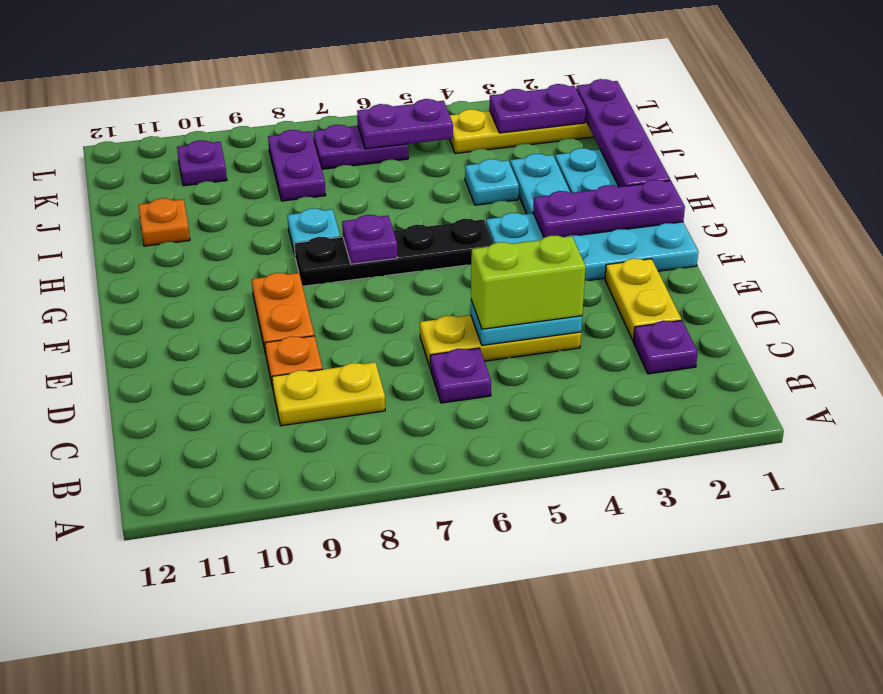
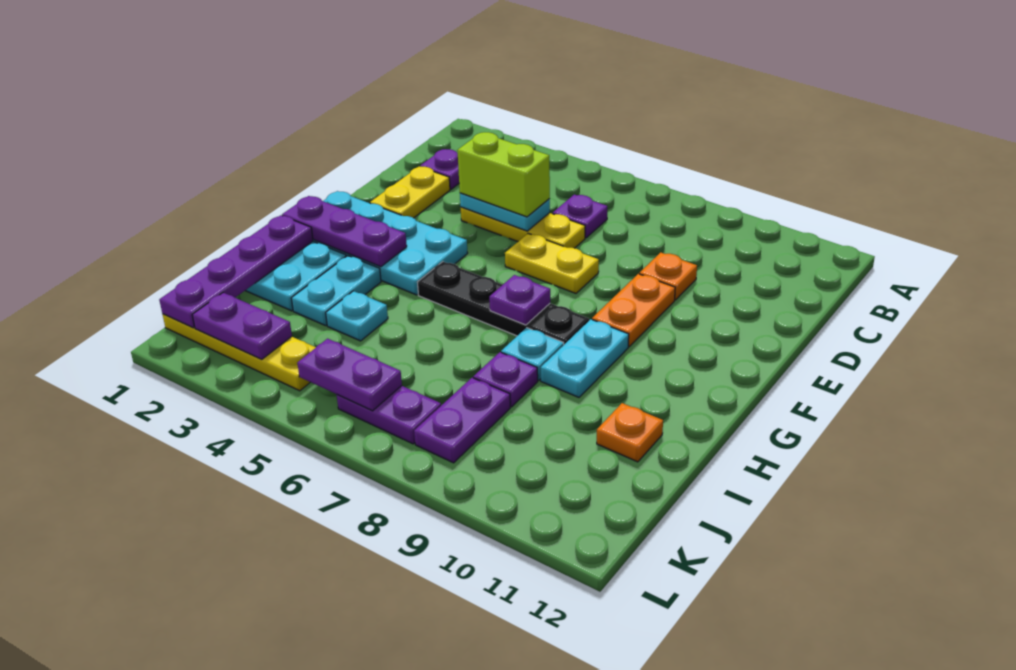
yellow plate C8:C9 level 1 -> yellow plate E6:E7 level 1
none -> cyan plate G9:H9 level 1
purple plate K10 level 1 -> purple plate I8 level 1

